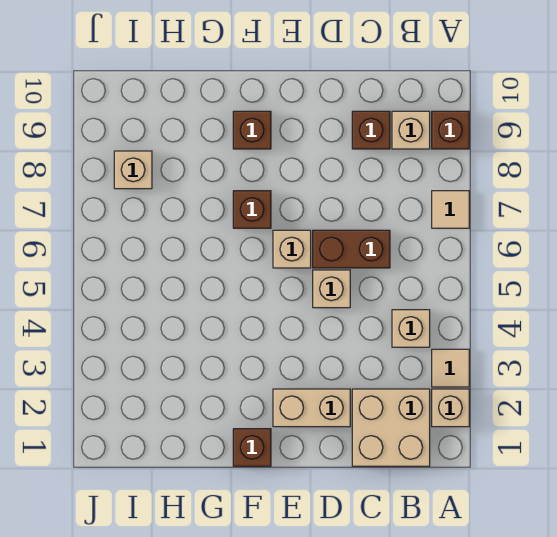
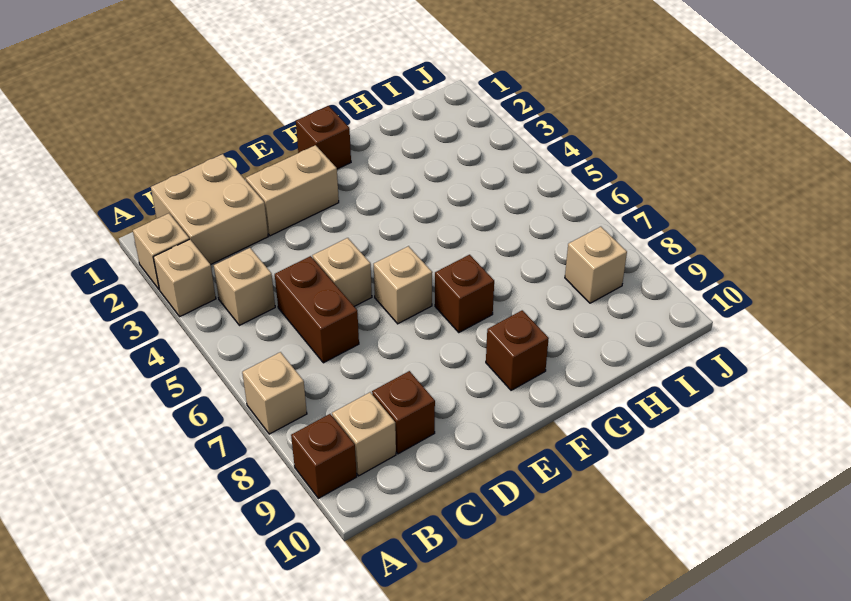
tan tile A3 level 1 -> tan brick A3 level 1
tan tile A7 level 1 -> tan brick A7 level 1
brown brick C6:D6 level 1 -> brown brick C5:C6 level 1

